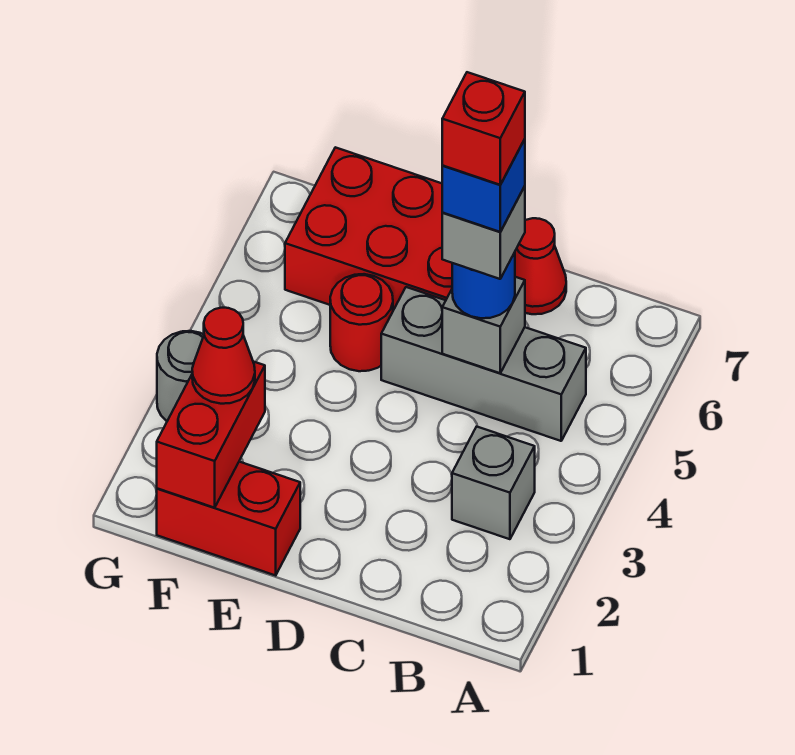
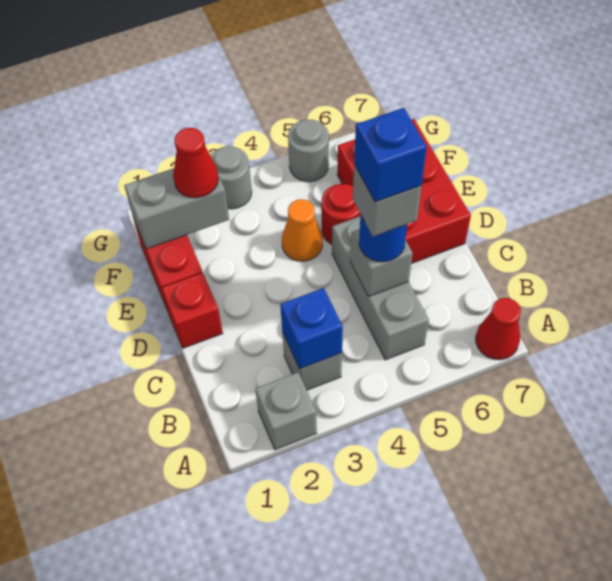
none -> grey brick A2 level 1
none -> blue brick B3 level 2
red brick C5 level 6 -> red brick D1 level 1
red cone C7 level 1 -> red cone A7 level 1
none -> orange cone E4 level 1
red brick F1:F2 level 2 -> grey brick F1:F2 level 2
none -> grey round brick G5 level 1

